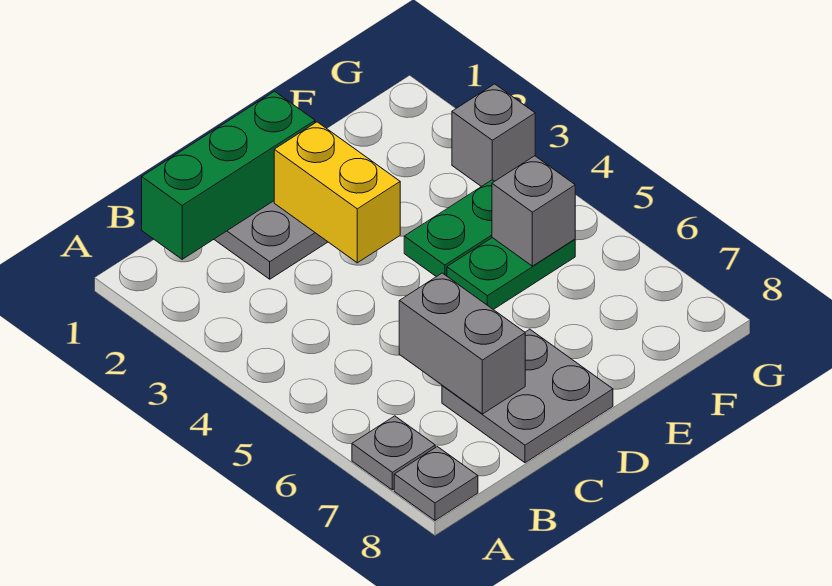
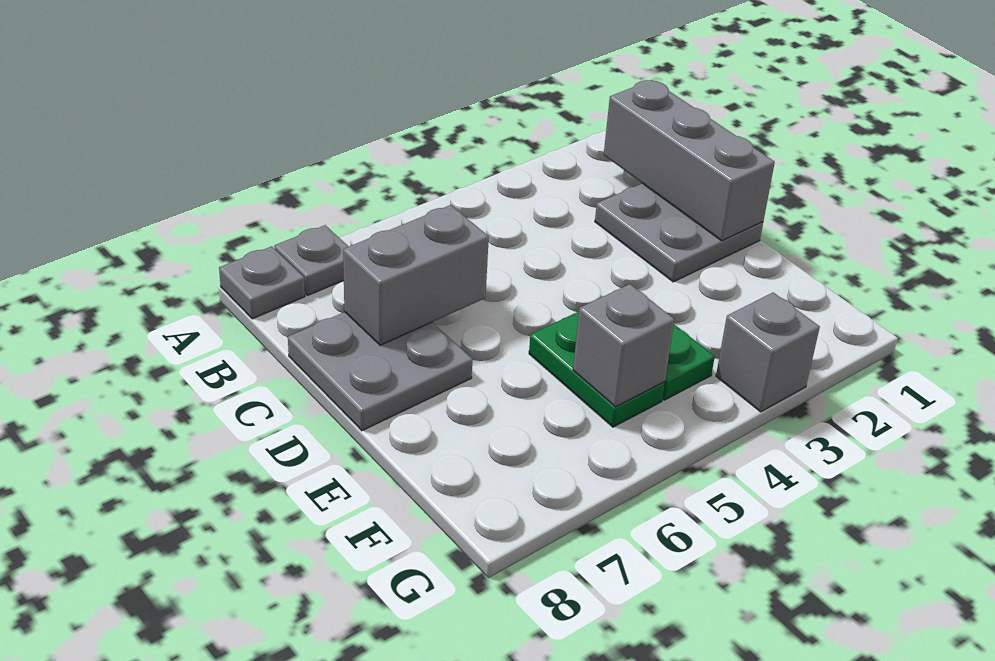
green brick B1:D1 level 2 -> grey brick B1:D1 level 2
yellow brick D2:D3 level 2 -> none

